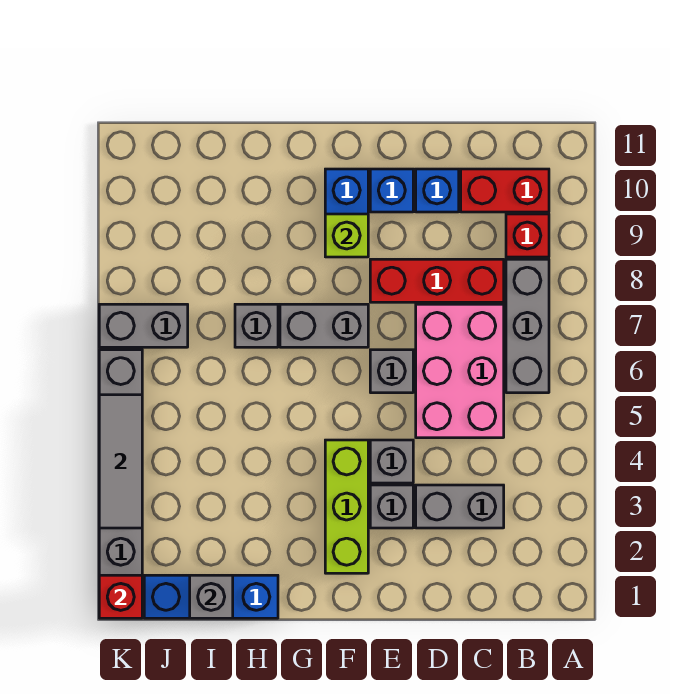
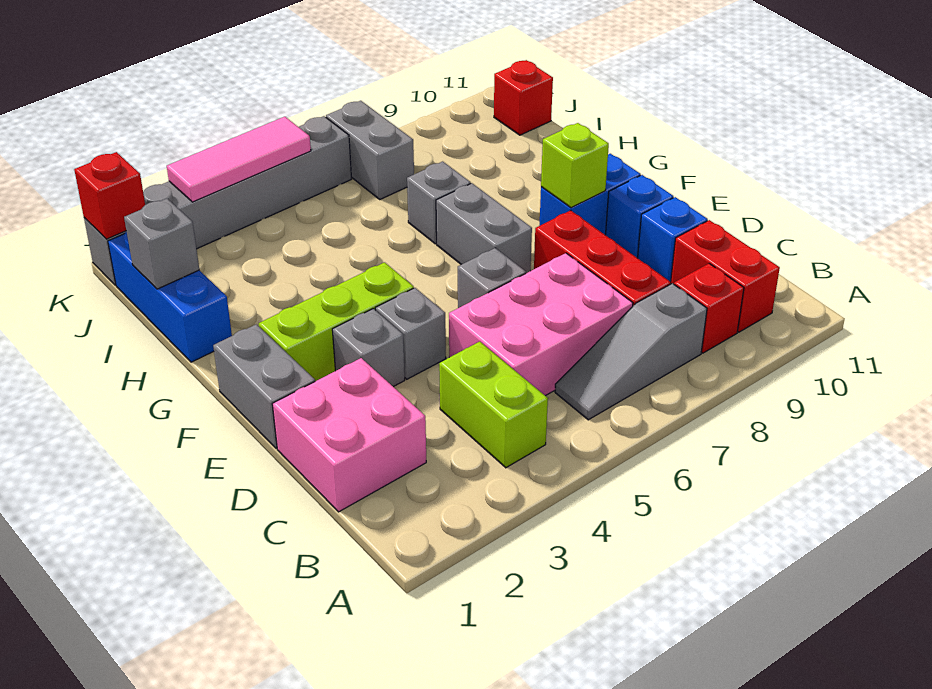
none -> lime brick B4:C4 level 1
grey brick B6:B8 level 1 -> grey slope B6:B8 level 1 top 8
none -> pink brick C1:D2 level 1
grey brick C3:D3 level 1 -> grey brick E1:F1 level 1
none -> red brick J11 level 1
grey tile K3:K5 level 2 -> pink tile K3:K5 level 2

